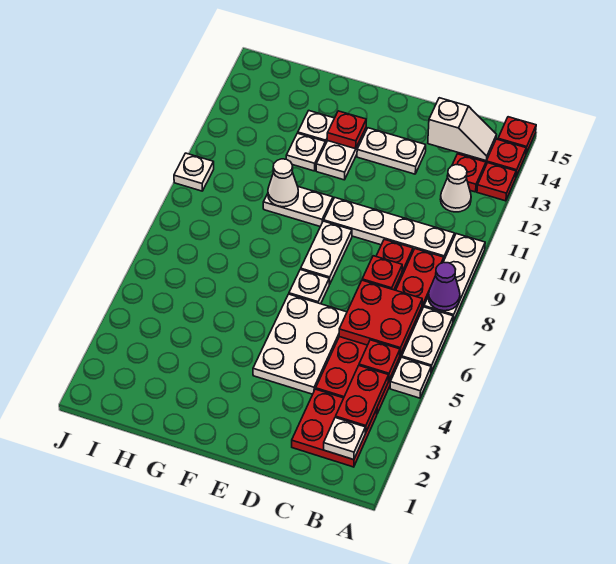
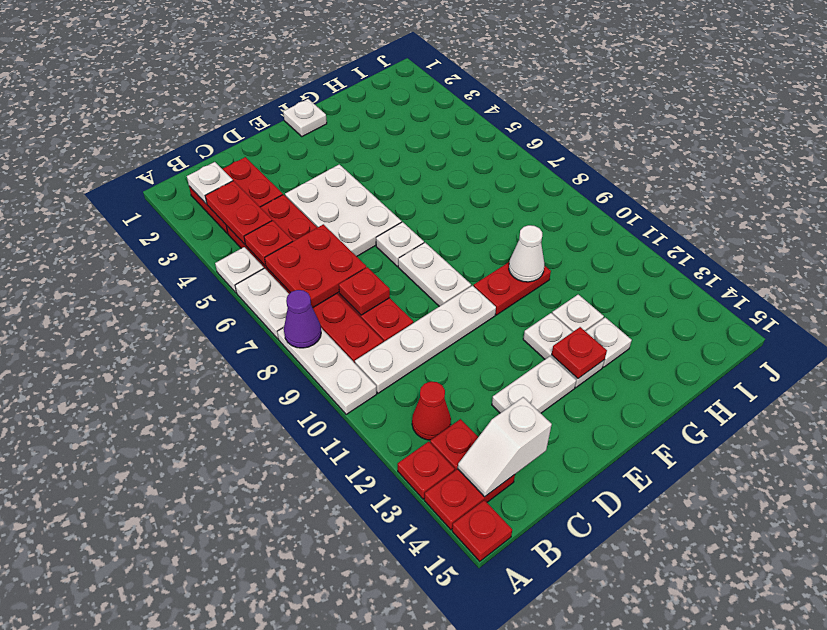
white cone B12 level 1 -> red cone B12 level 1
white plate F10:G10 level 1 -> red plate F10:G10 level 1
white plate J10 level 1 -> white plate F1 level 1

